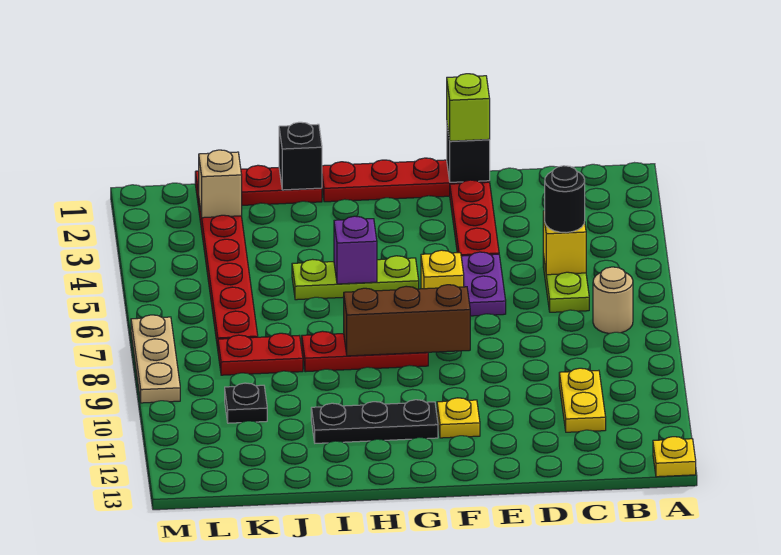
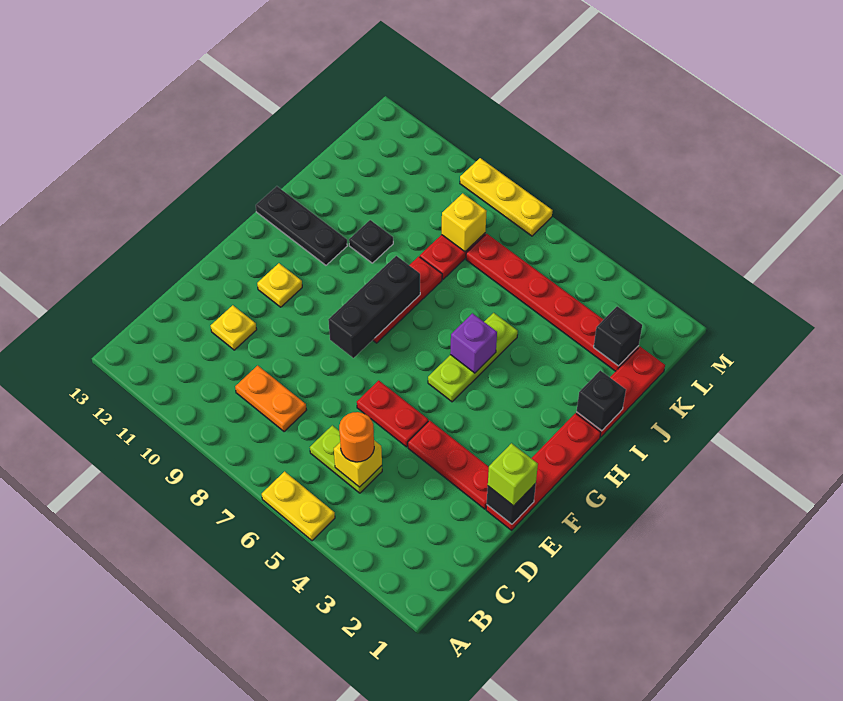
yellow plate A13 level 1 -> yellow plate D11 level 1
tan round brick B7 level 1 -> none
black round brick C5 level 3 -> orange round brick C5 level 3
none -> orange plate C8:C9 level 1
yellow plate C10:C11 level 1 -> yellow plate A5:A6 level 1
purple plate E5:E6 level 1 -> red plate E5:E6 level 1
yellow brick F6 level 1 -> yellow brick K8 level 2
brown brick F8:H8 level 2 -> black brick F8:H8 level 2
black plate G11:I11 level 1 -> black plate H11:H13 level 1
tan brick K2 level 2 -> black brick K2 level 2
black plate K10 level 1 -> black plate I10 level 1
tan plate M7:M9 level 1 -> yellow plate M7:M9 level 1

